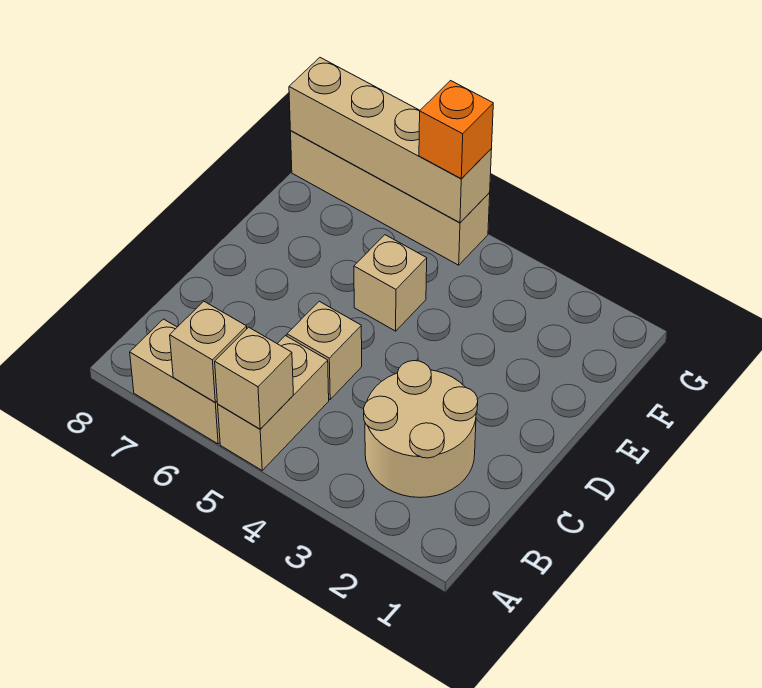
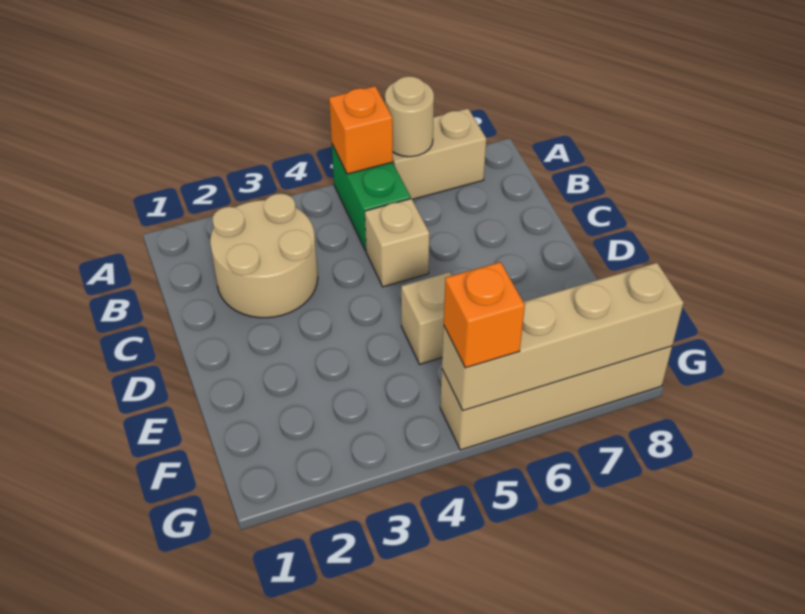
tan brick A5:B5 level 1 -> green brick A5:B5 level 1
tan brick A5 level 2 -> orange brick A5 level 2
tan brick A6 level 2 -> tan round brick A6 level 2

